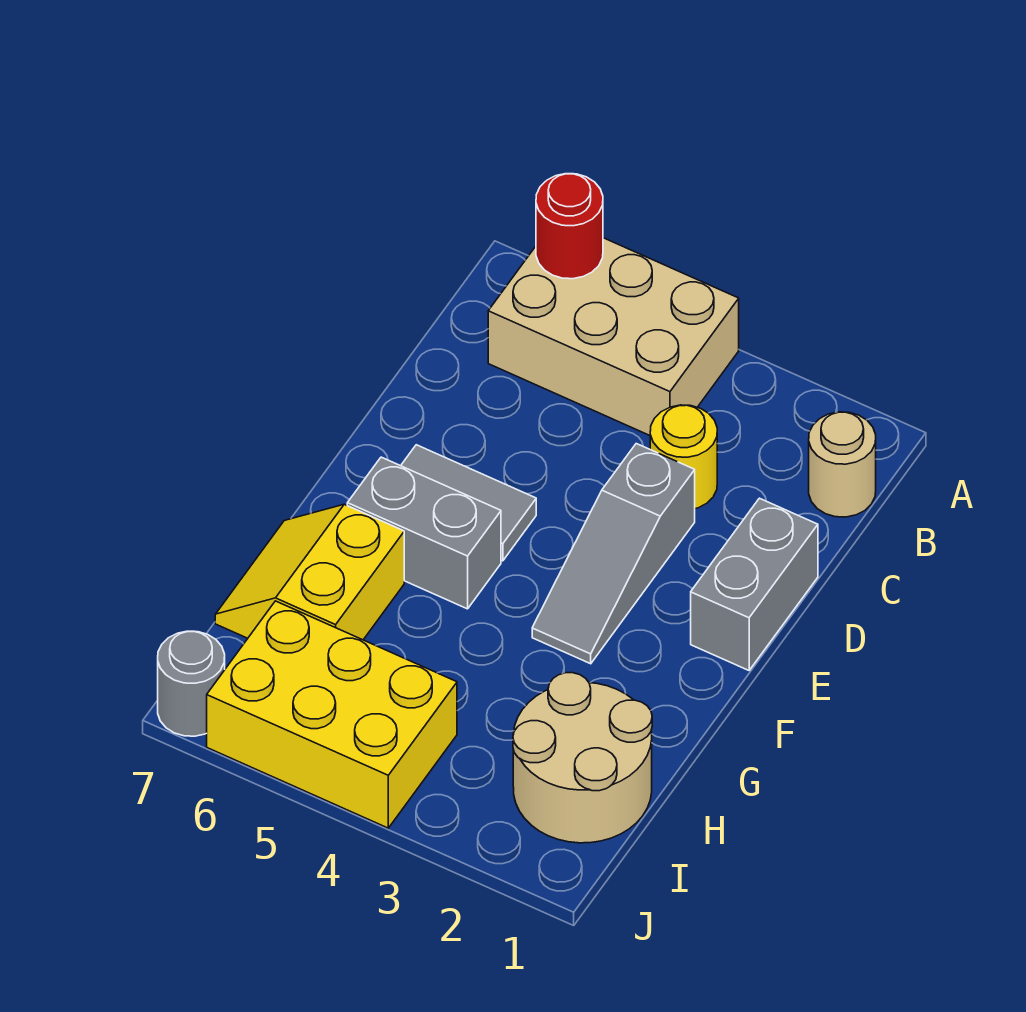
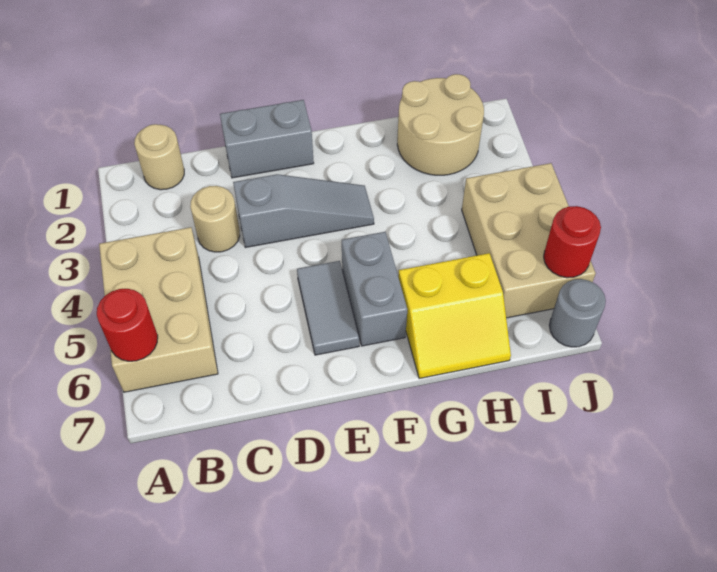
yellow round brick C3 level 1 -> tan round brick C3 level 1
yellow brick I4:J6 level 1 -> tan brick I4:J6 level 1
none -> red round brick J6 level 2

